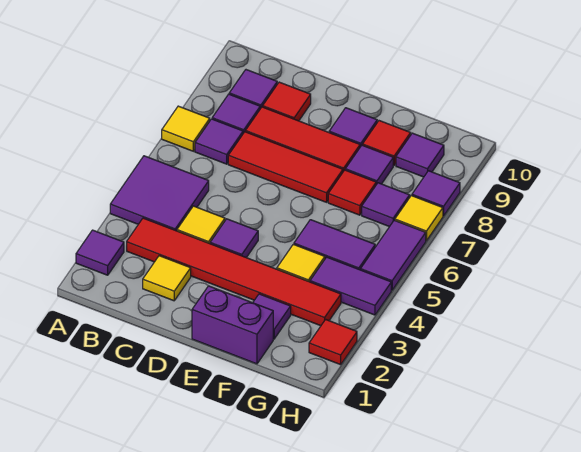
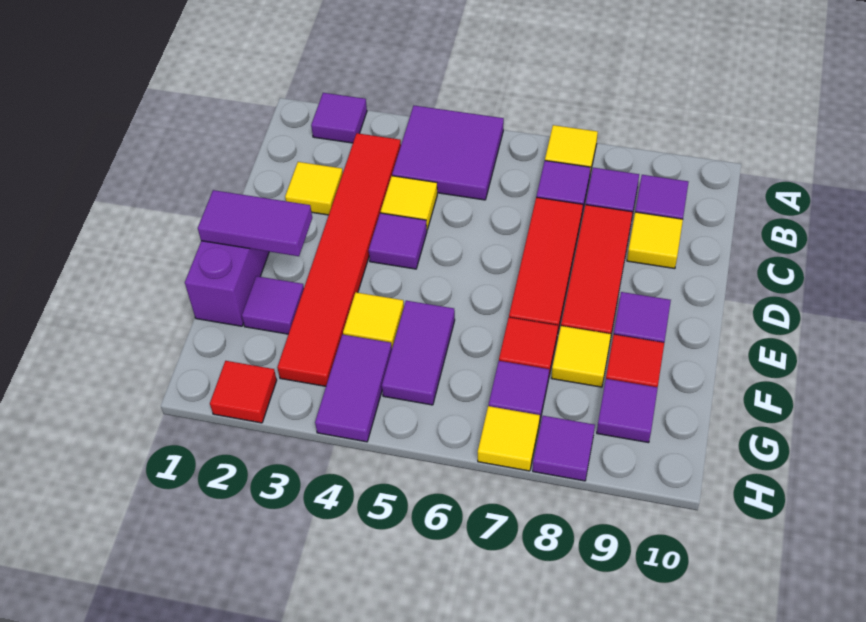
red tile C9 level 1 -> yellow tile C9 level 1
purple tile F8 level 1 -> yellow tile F8 level 1
purple tile H5:H6 level 1 -> purple tile E1:E2 level 2

